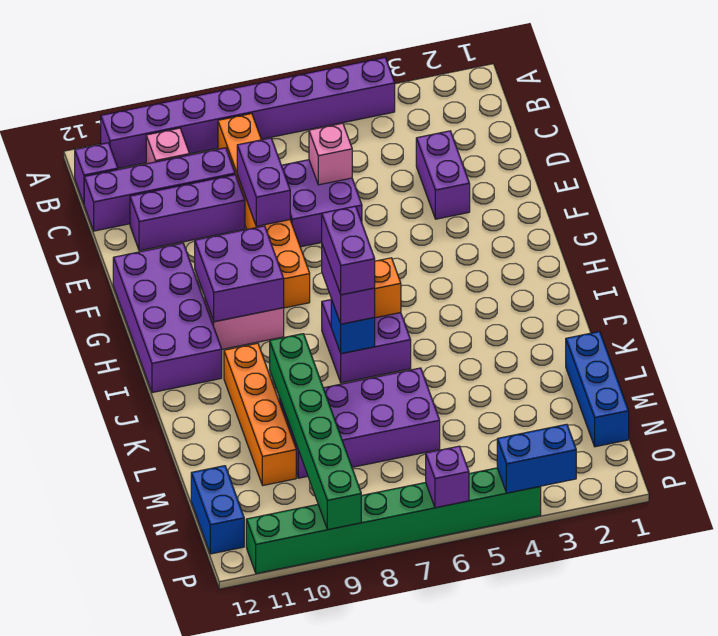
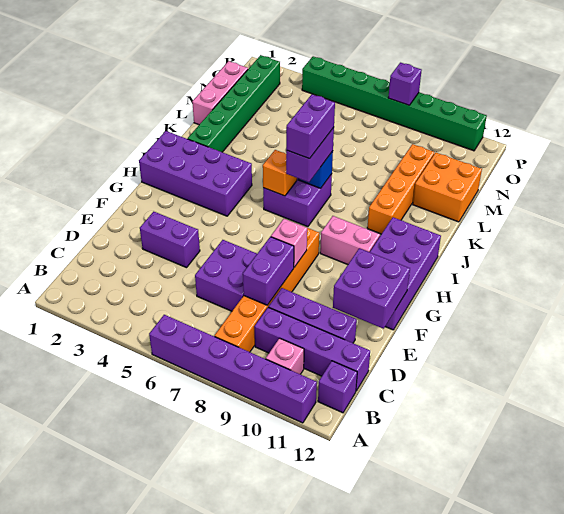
purple brick A4:A11 level 1 -> purple brick A6:A11 level 1
purple brick D3:E3 level 1 -> purple brick E3:E4 level 1
pink brick D6 level 2 -> pink brick F8 level 2
purple brick G9:H10 level 2 -> purple brick E11:F12 level 2
green brick K9:P9 level 2 -> green brick J2:O2 level 1
blue brick L1:N1 level 1 -> pink brick L1:N1 level 1
purple brick L6:M9 level 1 -> purple brick H1:I4 level 1
none -> orange brick L11:M12 level 1
blue brick N12:O12 level 1 -> none
blue brick P3:P4 level 2 -> none
purple brick P6 level 2 -> purple brick P8 level 2

